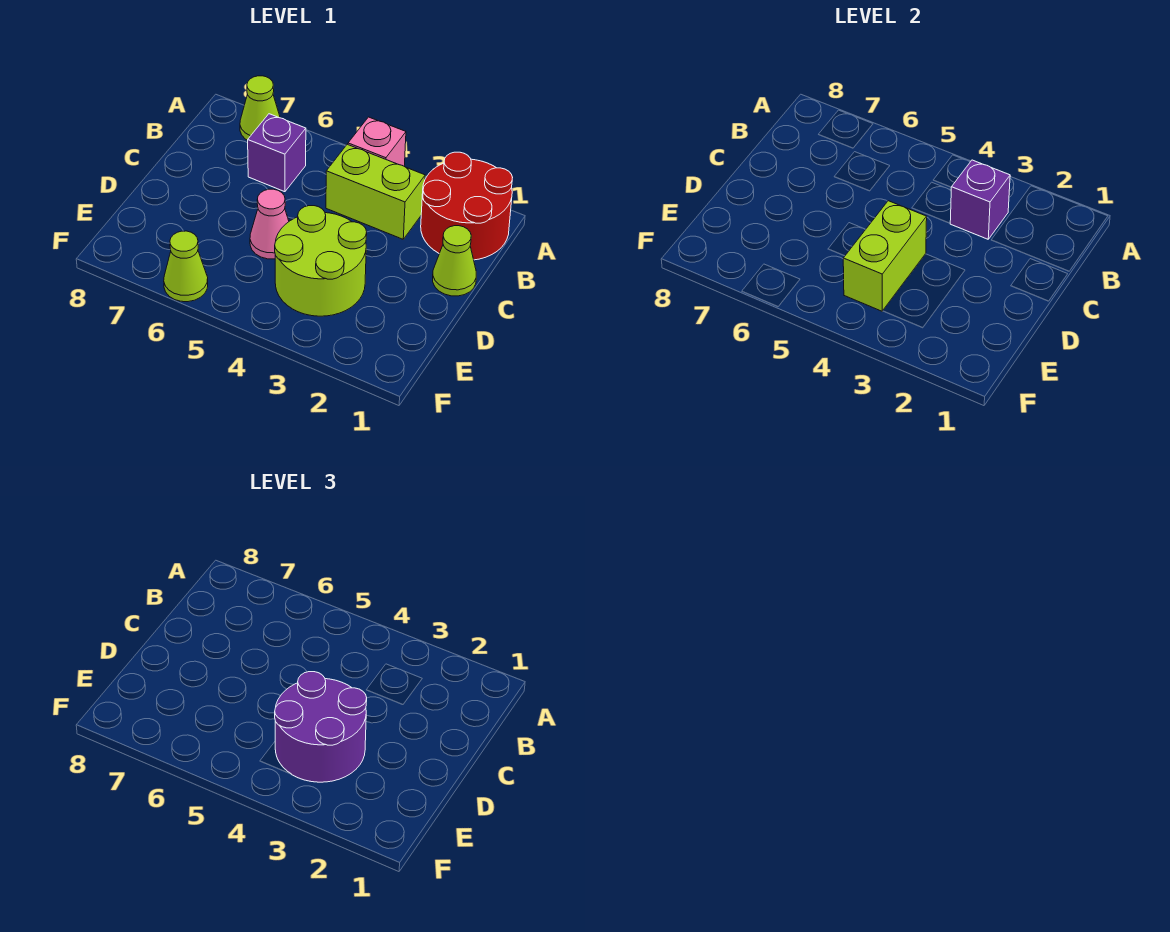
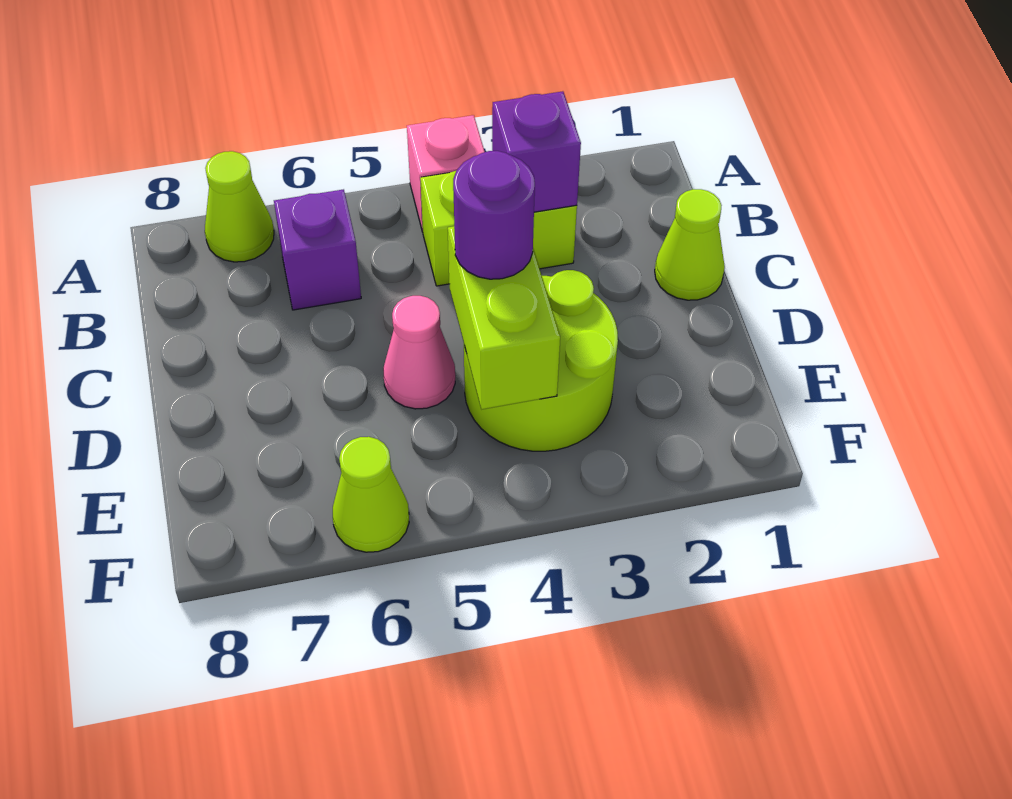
red round brick A1:B2 level 1 -> none
purple round brick D3:E4 level 3 -> purple round brick D4 level 3

